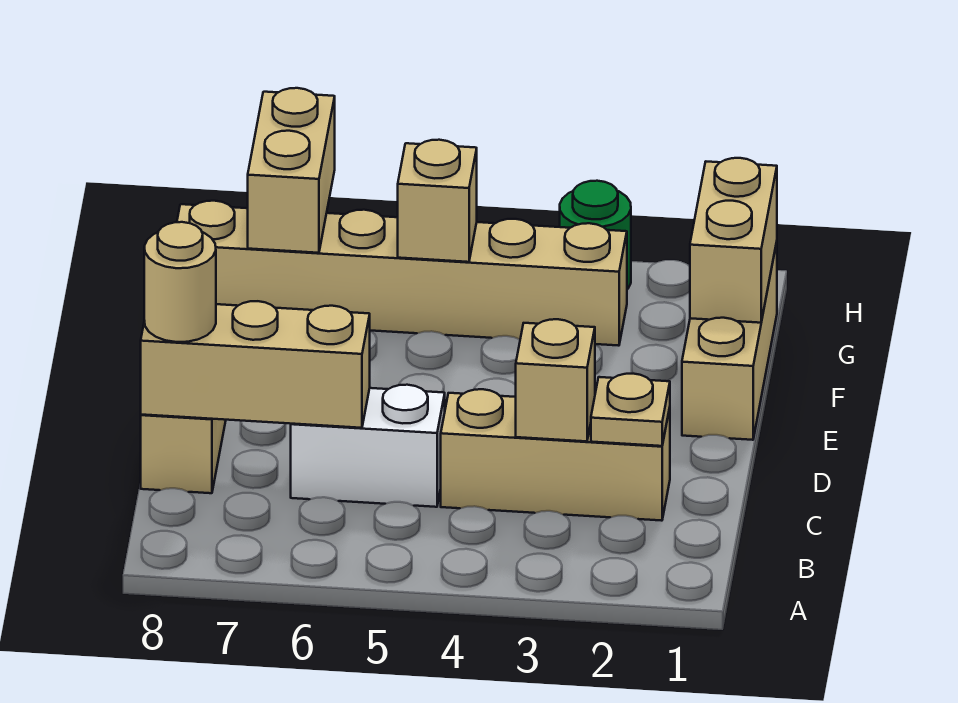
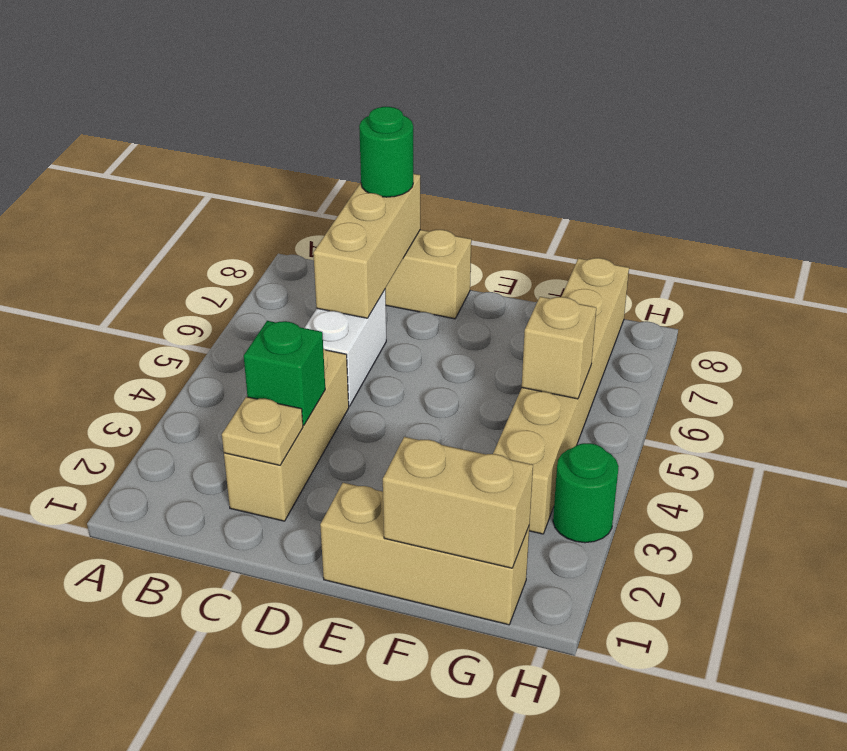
tan brick C3 level 2 -> green brick C3 level 2
tan round brick C8 level 3 -> green round brick C8 level 3
tan brick G7:H7 level 2 -> none

